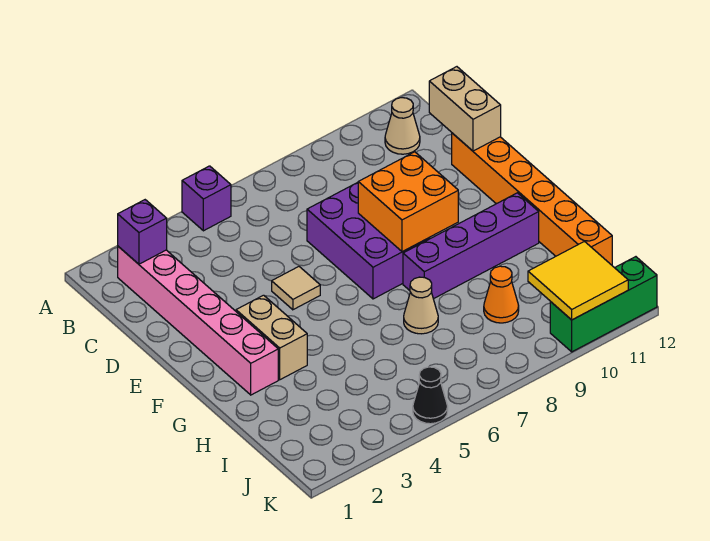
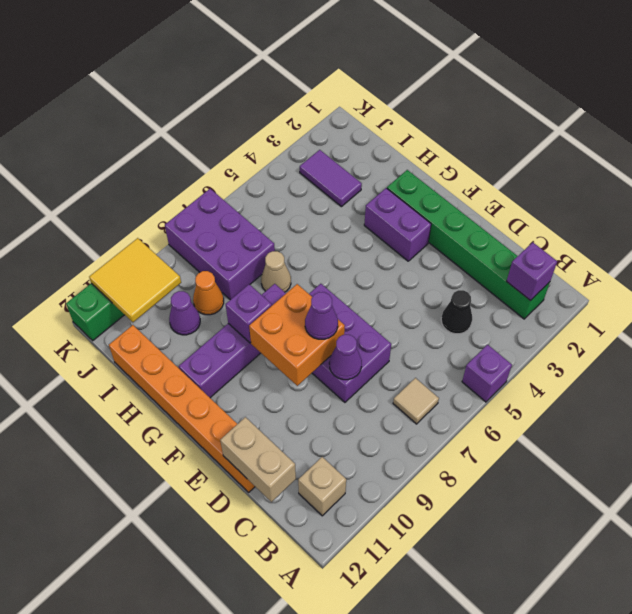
pink brick B2:G2 level 1 -> green brick B2:G2 level 1
tan cone B11 level 1 -> tan brick B11 level 1
none -> purple cone D8 level 2
tan tile E5 level 1 -> tan tile B7 level 1
none -> purple cone E8 level 3
tan brick F3:G3 level 1 -> purple brick F3:G3 level 1
none -> purple brick G9 level 2
none -> purple tile I3:J3 level 1
none -> purple brick I7:K8 level 1
none -> purple cone I10 level 1
black cone K5 level 1 -> black cone C4 level 1

